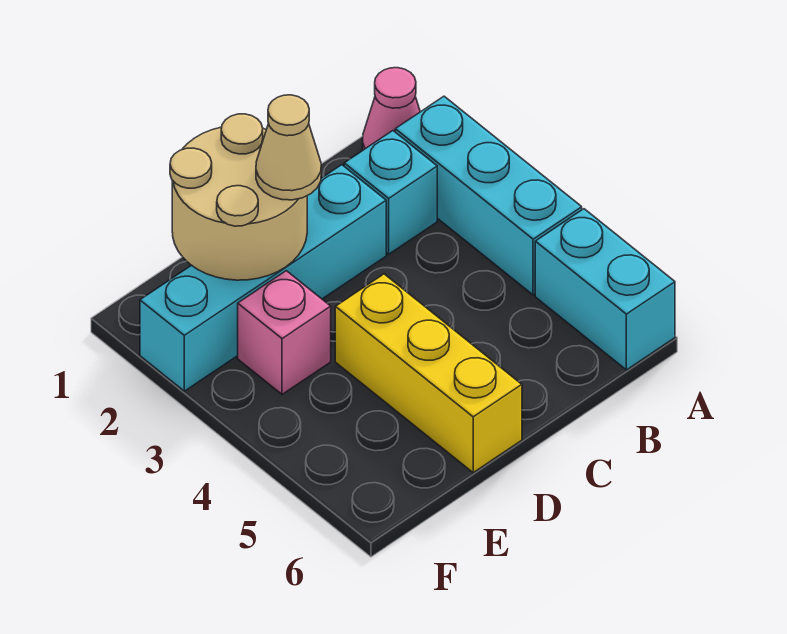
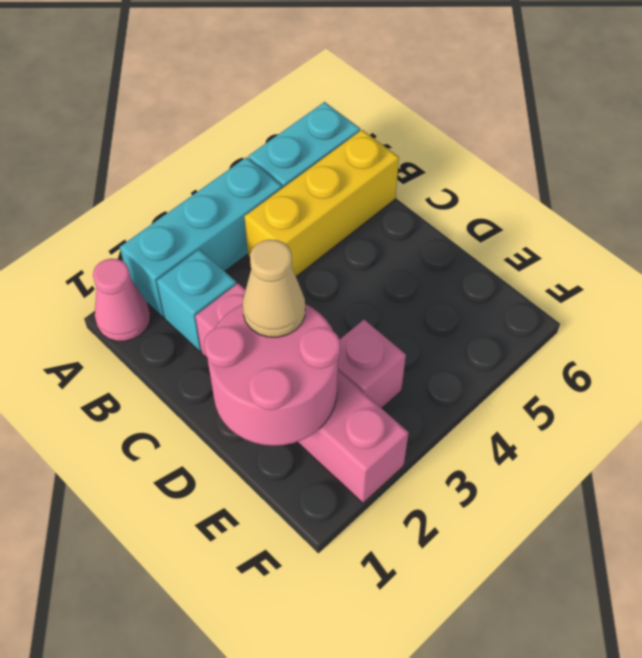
cyan brick C2:F2 level 1 -> pink brick C2:F2 level 1
tan round brick D1:E2 level 2 -> pink round brick D1:E2 level 2
yellow brick D4:D6 level 1 -> yellow brick B4:B6 level 1

